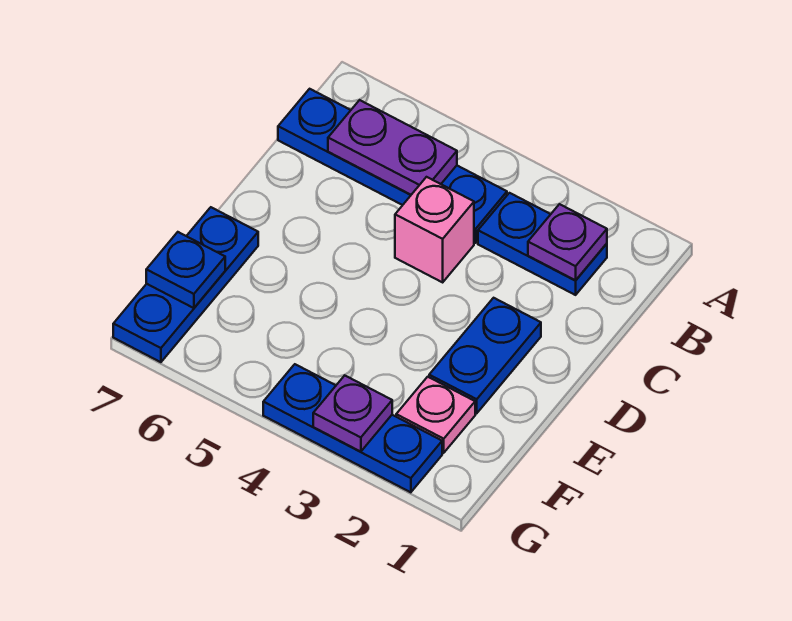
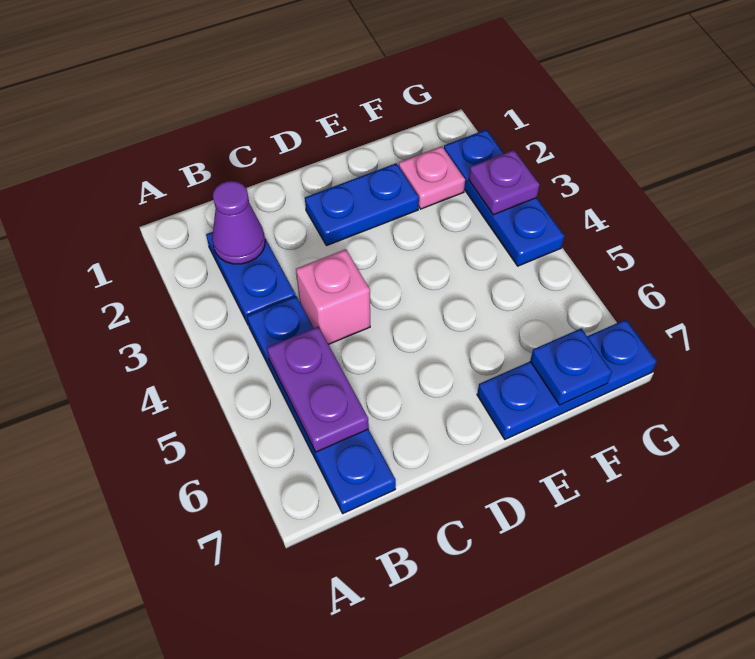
purple plate B2 level 2 -> purple cone B2 level 2

